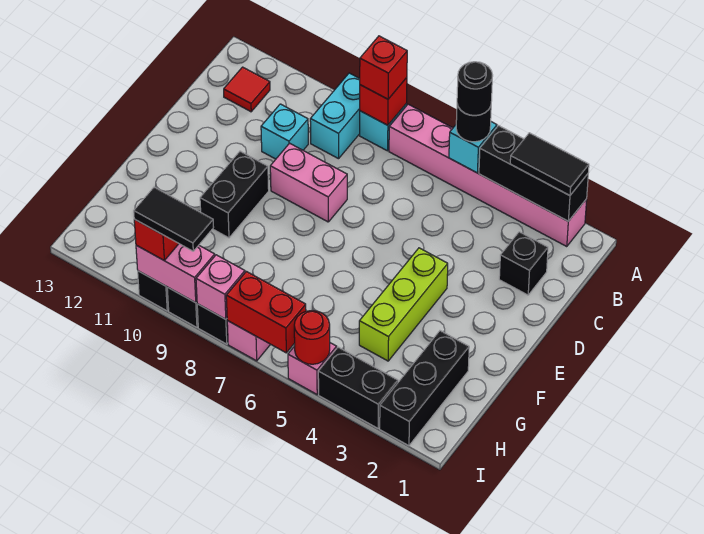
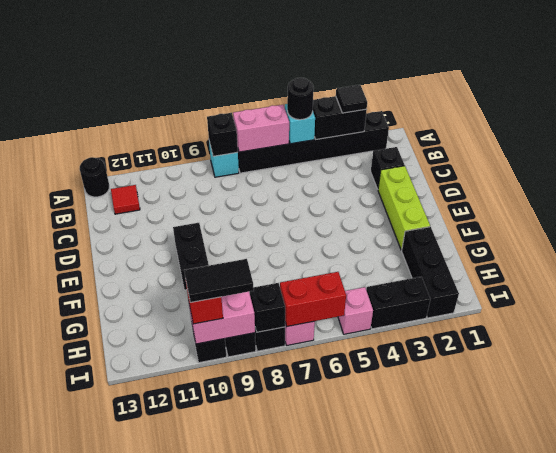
pink brick A2:A7 level 1 -> black brick A2:A7 level 1
black brick A2:A4 level 2 -> black brick A3:A4 level 2
black tile A2:A3 level 3 -> black tile A3 level 3
black round brick A5 level 4 -> black round brick A13 level 1
red brick A8 level 2 -> black brick A8 level 2
red brick A8 level 3 -> none
cyan brick A9:B9 level 1 -> none
cyan brick C10 level 1 -> none
pink brick D8:D9 level 1 -> pink brick A6:A7 level 2
lime brick E4:G4 level 1 -> lime brick D2:F2 level 1
red round brick I5 level 2 -> none
pink brick I8 level 2 -> black brick I8 level 2

